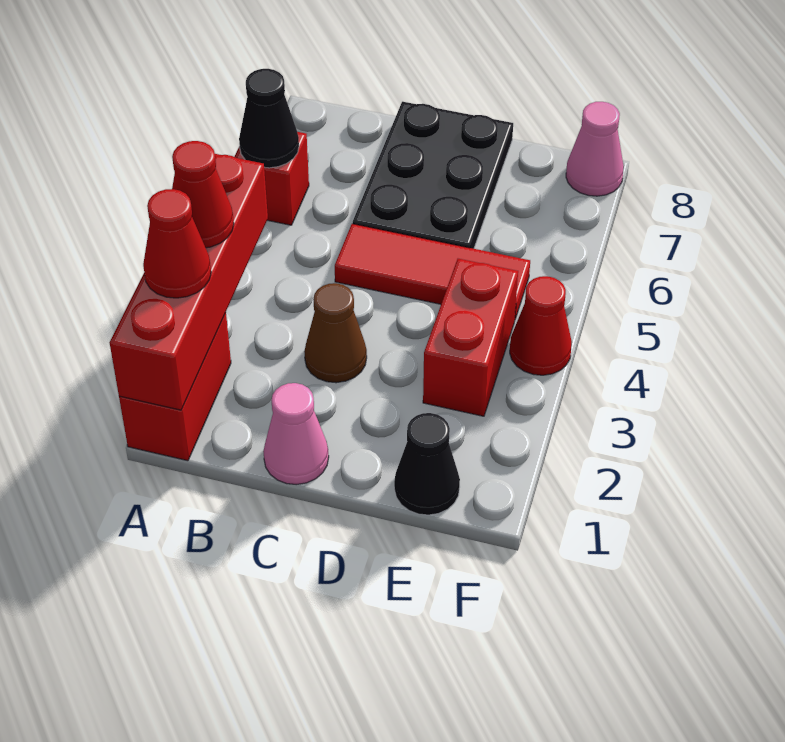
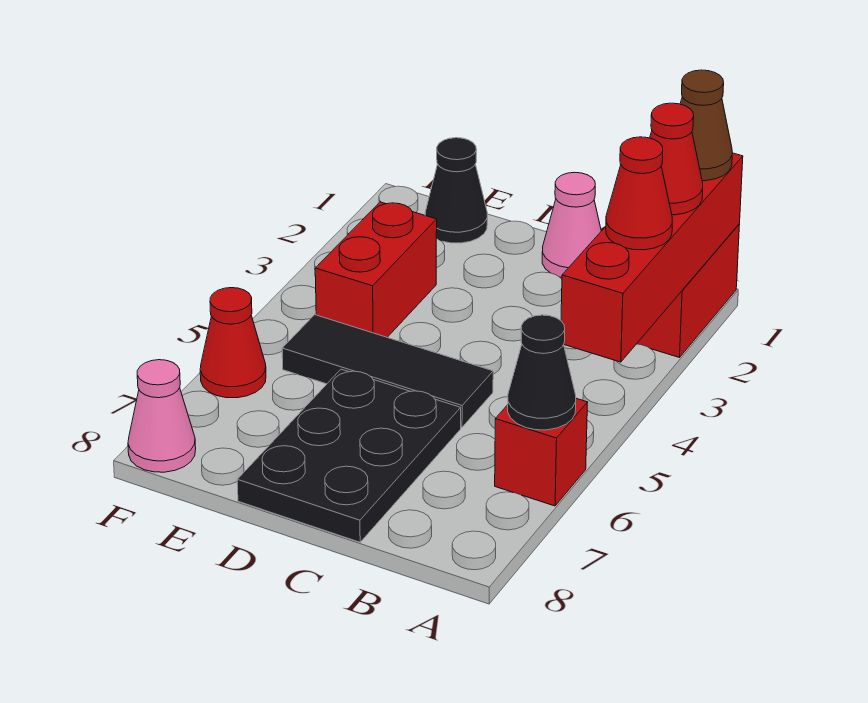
brown cone C3 level 1 -> brown cone A1 level 3
red tile C5:E5 level 1 -> black tile C5:E5 level 1
red cone F4 level 1 -> red cone F6 level 1

